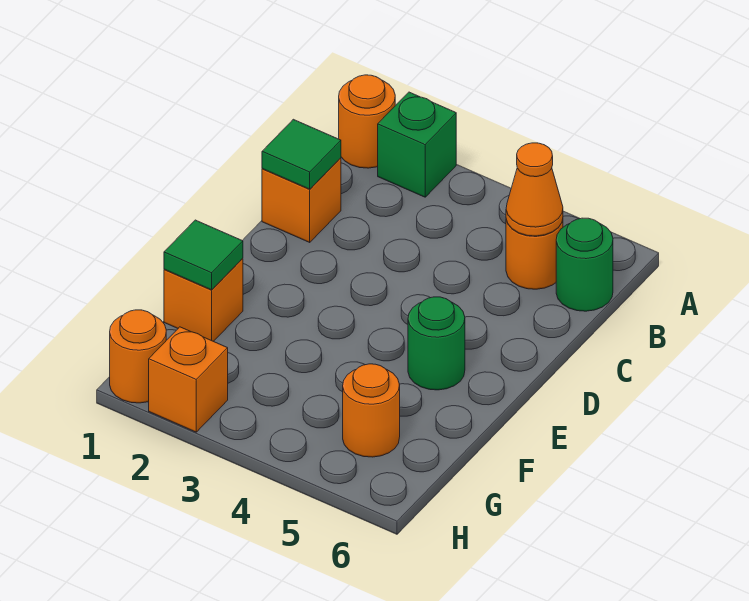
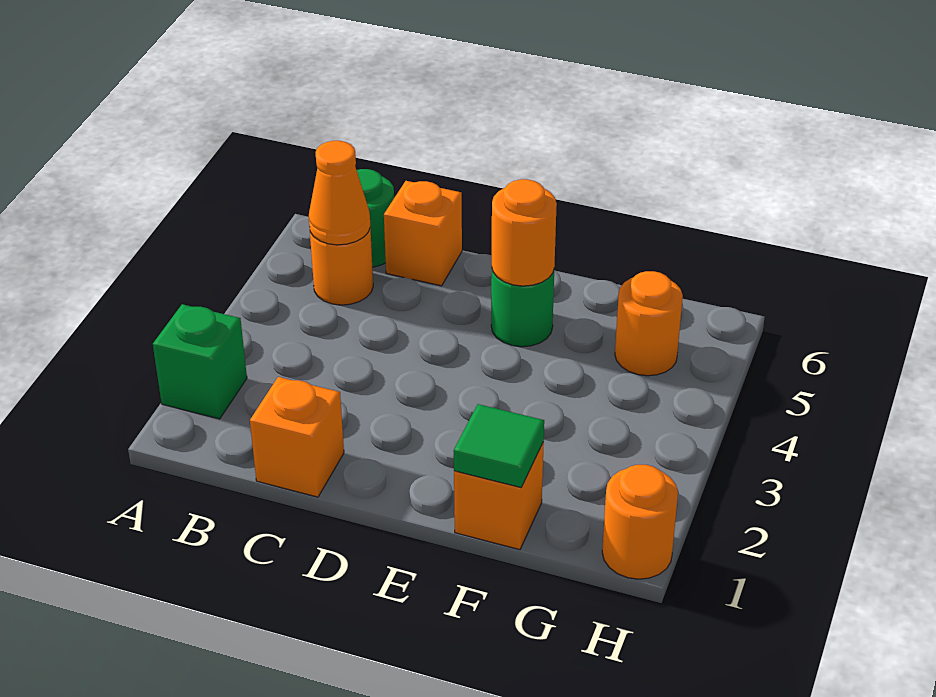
orange round brick A1 level 1 -> orange round brick E5 level 2
green tile C1 level 2 -> none
orange brick H2 level 1 -> orange brick C6 level 1

